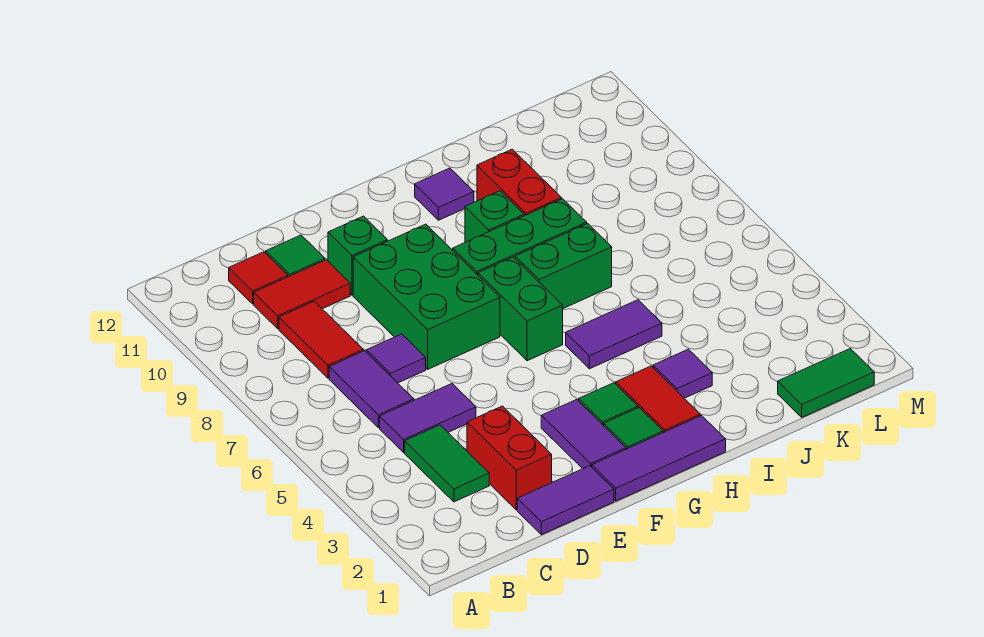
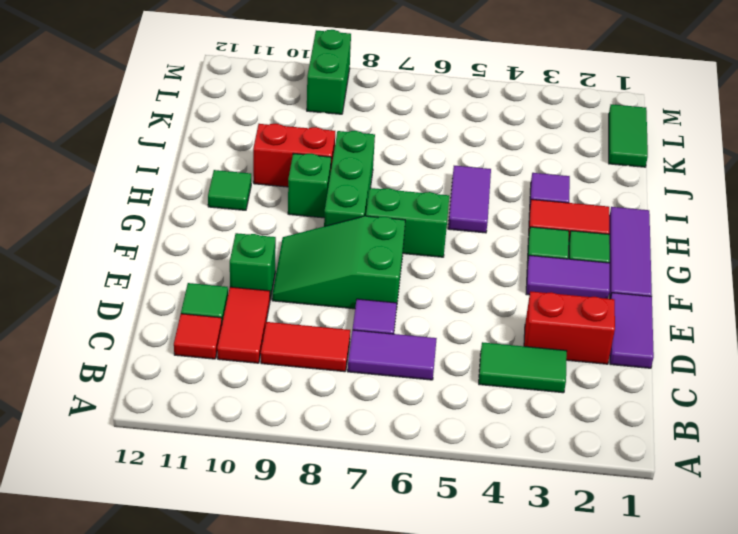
purple tile C5:D5 level 1 -> none
green brick E7:F9 level 1 -> green slope E7:F9 level 1 top 7
green brick H7:I7 level 1 -> green brick L9:M9 level 1
purple tile H11 level 1 -> green tile H11 level 1

